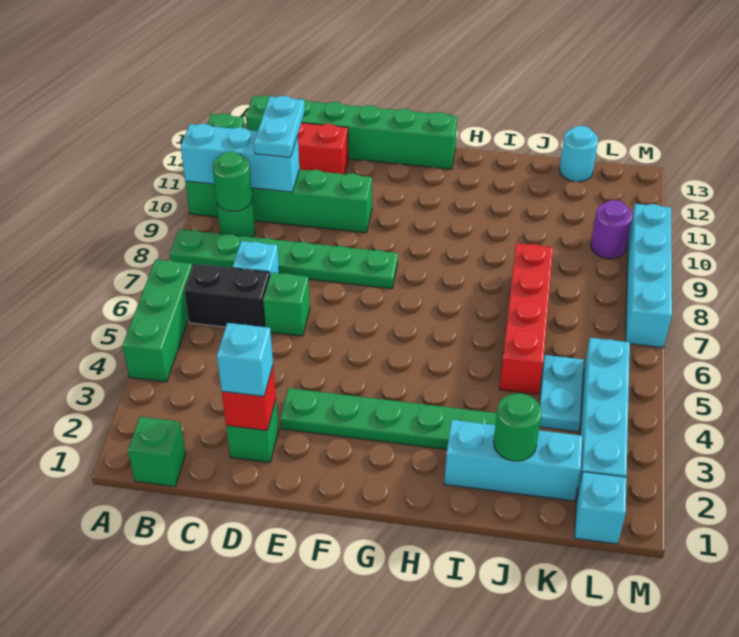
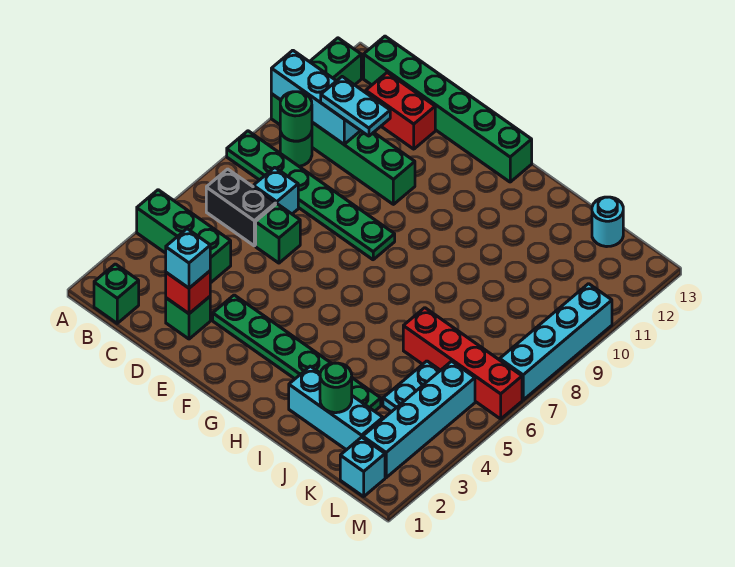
green brick A4:A6 level 1 -> green brick A4:C4 level 1
cyan plate C10:C11 level 3 -> cyan plate C10:D10 level 3
red brick J5:J8 level 1 -> red brick J6:M6 level 1
purple round brick L10 level 1 -> none

